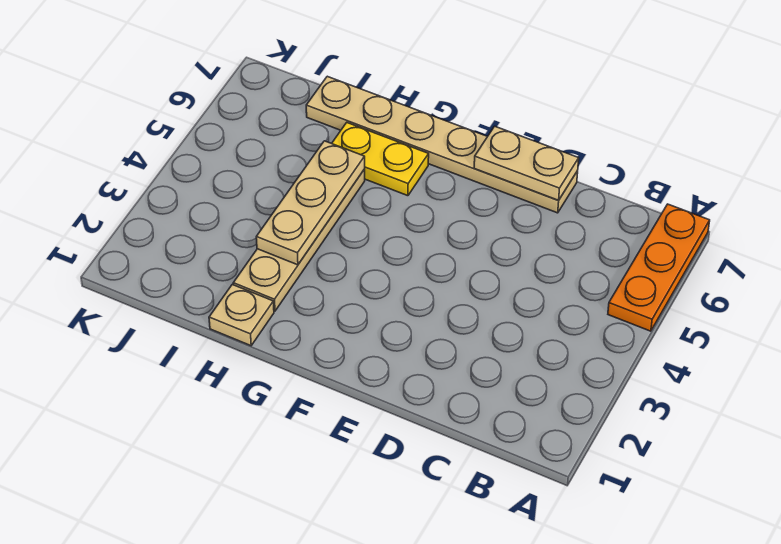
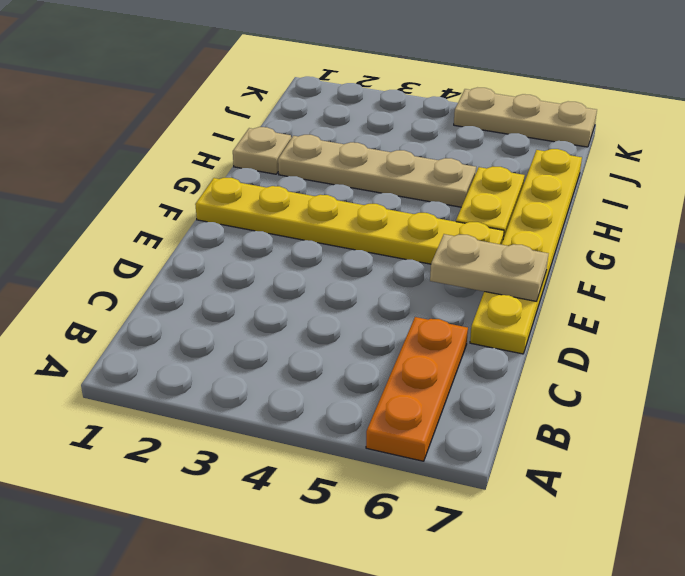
orange plate A5:A7 level 1 -> orange plate A6:C6 level 1
tan plate D7:I7 level 1 -> yellow plate D7:I7 level 1
tan plate D7:E7 level 2 -> tan plate E6:E7 level 2
none -> yellow plate F1:F6 level 1
tan plate H3:H5 level 2 -> tan plate K5:K7 level 1

